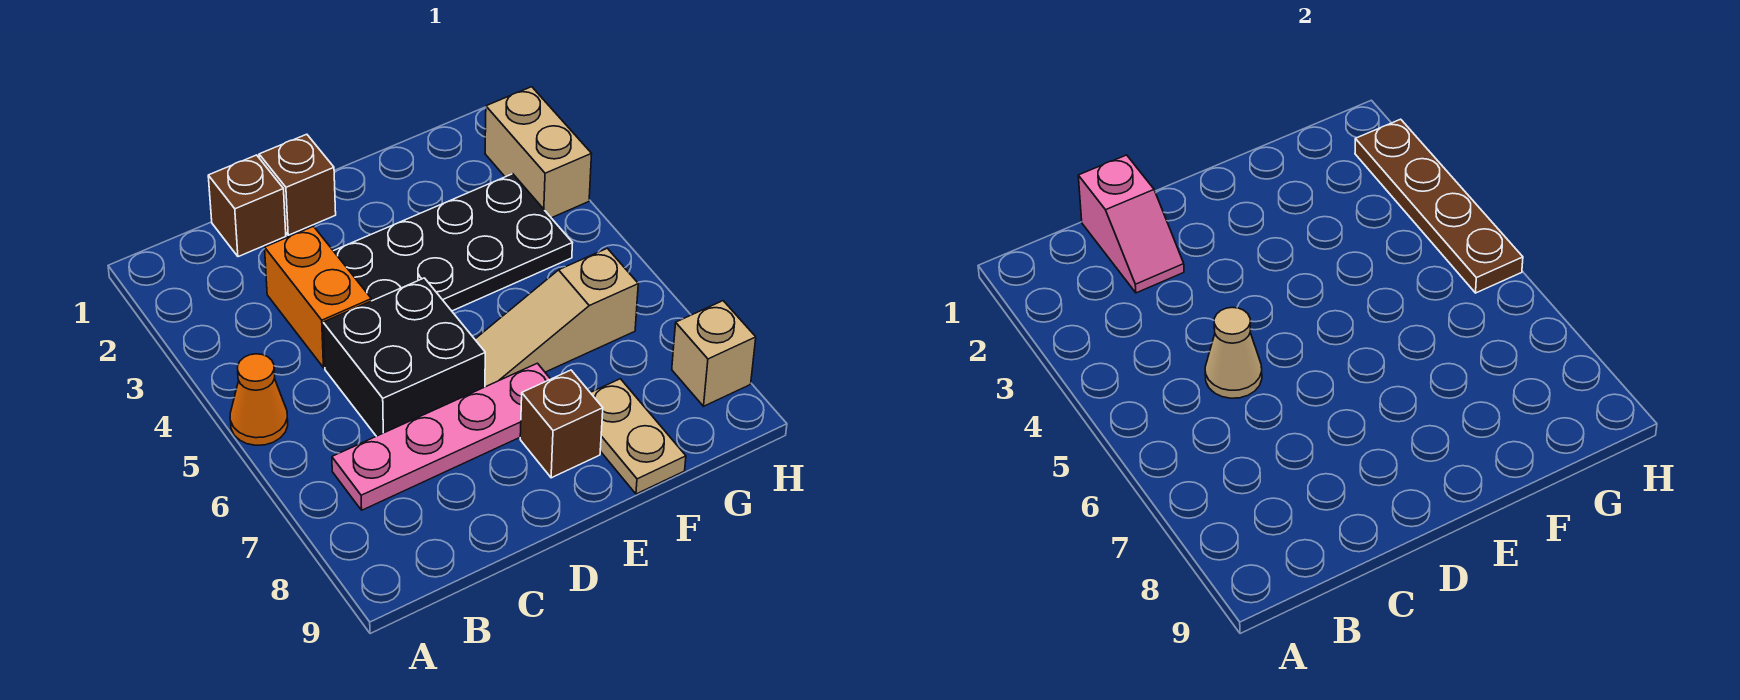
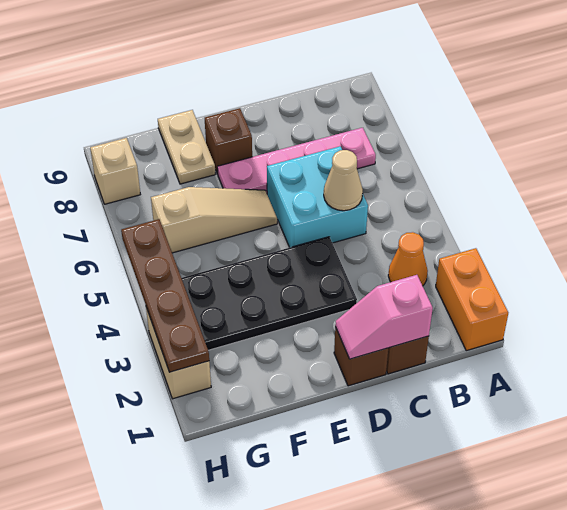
orange cone A5 level 1 -> orange cone B3 level 1
pink slope C1:C2 level 2 top 1 -> pink slope C1:D1 level 2 top C
orange brick C3:C4 level 1 -> orange brick A1:A2 level 1
black brick C5:D6 level 1 -> cyan brick C5:D6 level 1

